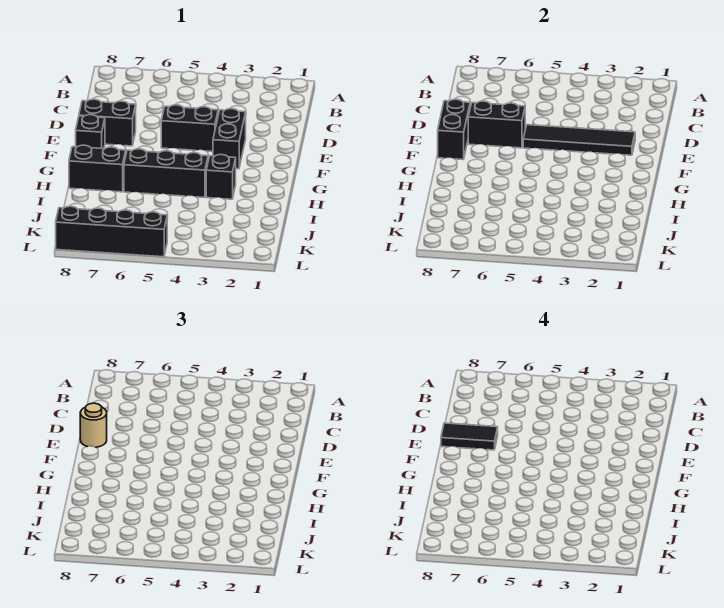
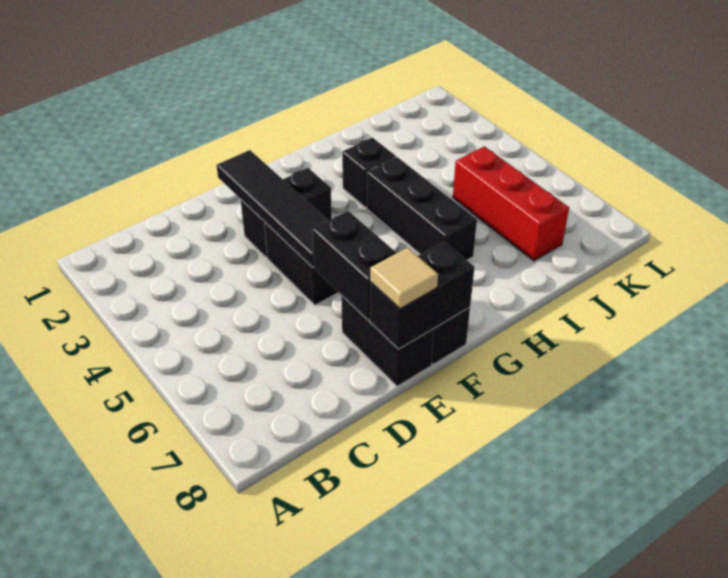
black tile E7:E8 level 4 -> none
tan round brick E8 level 3 -> tan tile E8 level 3
black brick H7:H8 level 1 -> none
none -> red brick J5:J7 level 1
black brick L5:L8 level 1 -> none

